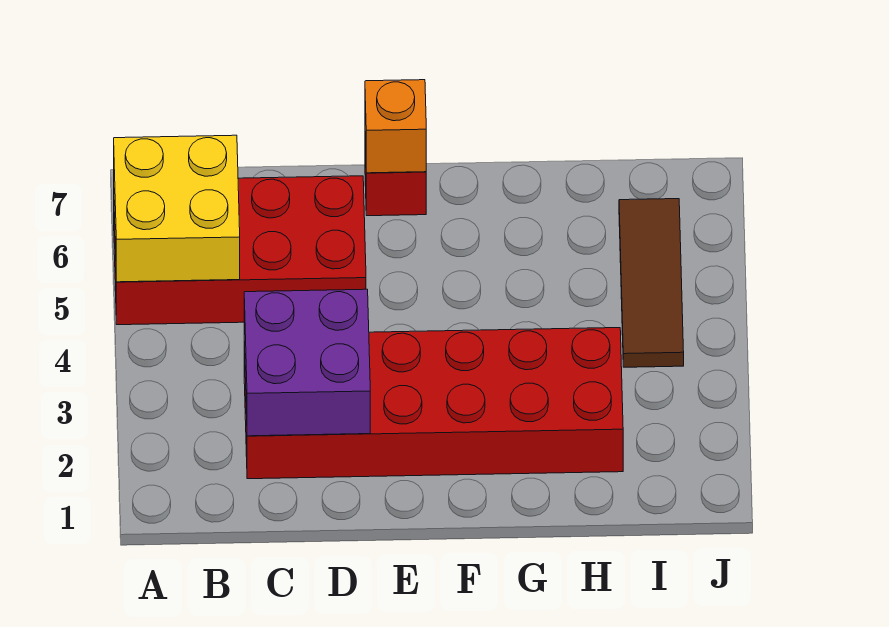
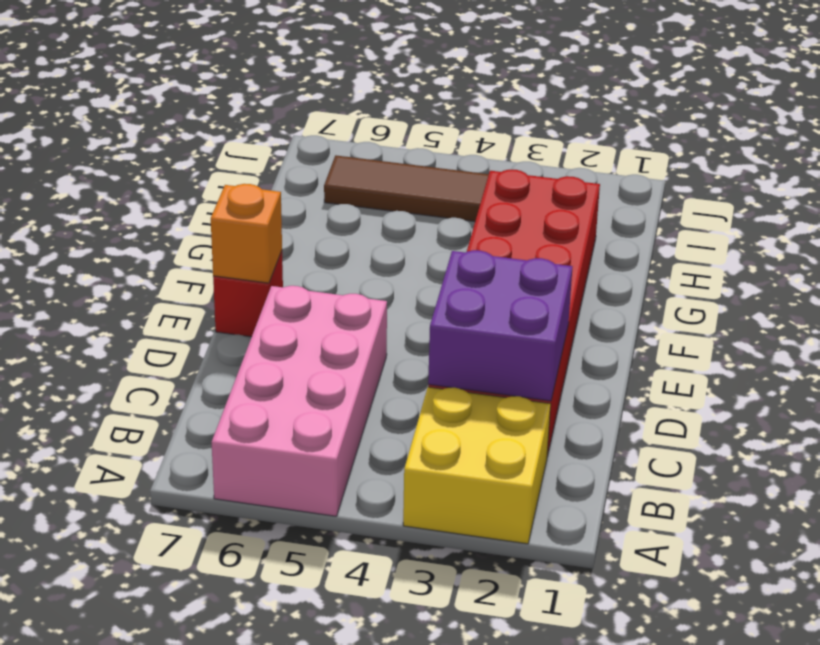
red brick A5:D6 level 1 -> pink brick A5:D6 level 1
yellow brick A5:B6 level 2 -> yellow brick A2:B3 level 1

